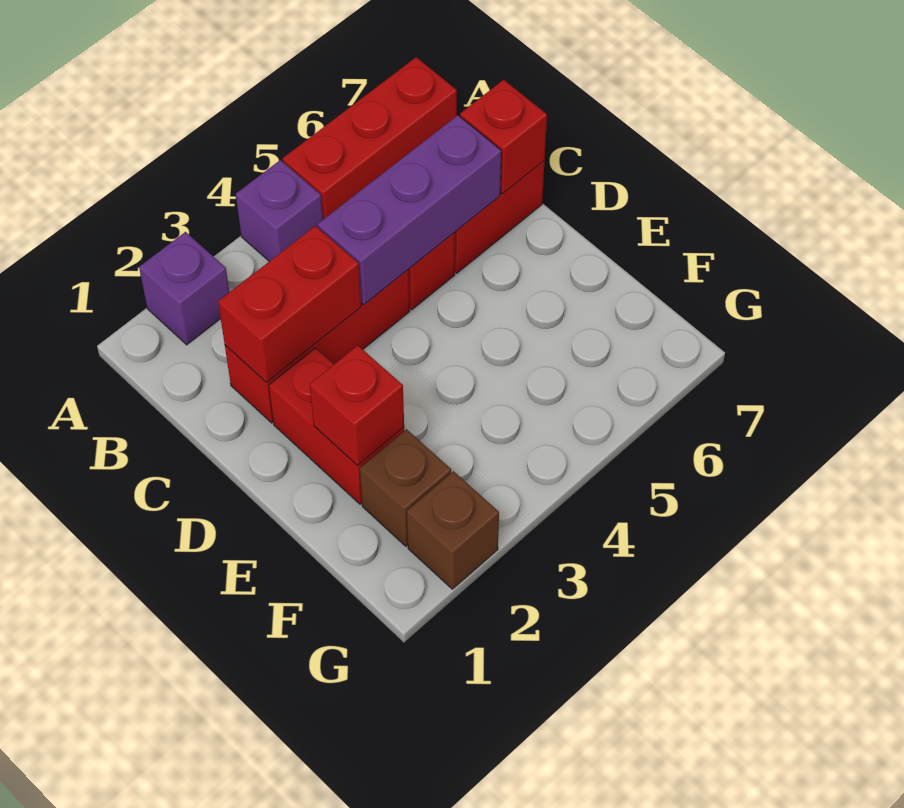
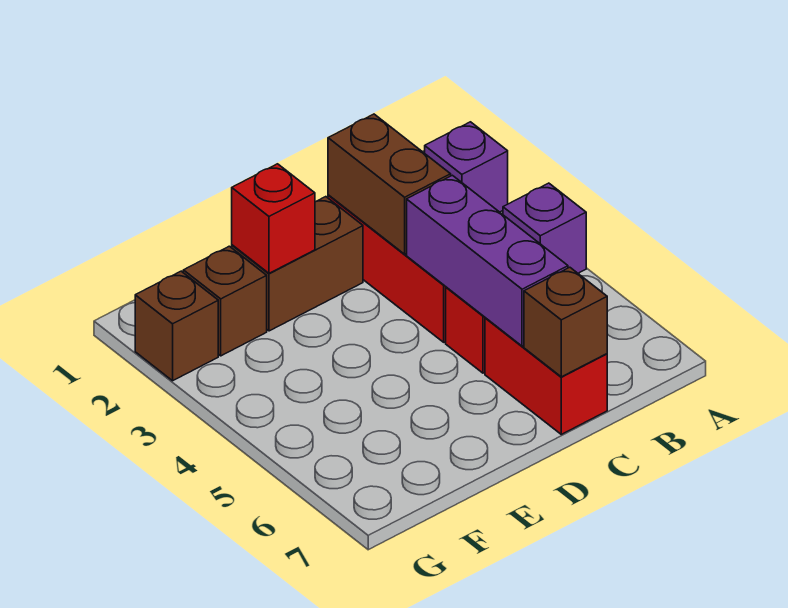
red brick A5:A7 level 1 -> none
red brick C2:C3 level 2 -> brown brick C2:C3 level 2
red brick C7 level 2 -> brown brick C7 level 2
red brick D2:E2 level 1 -> brown brick D2:E2 level 1

